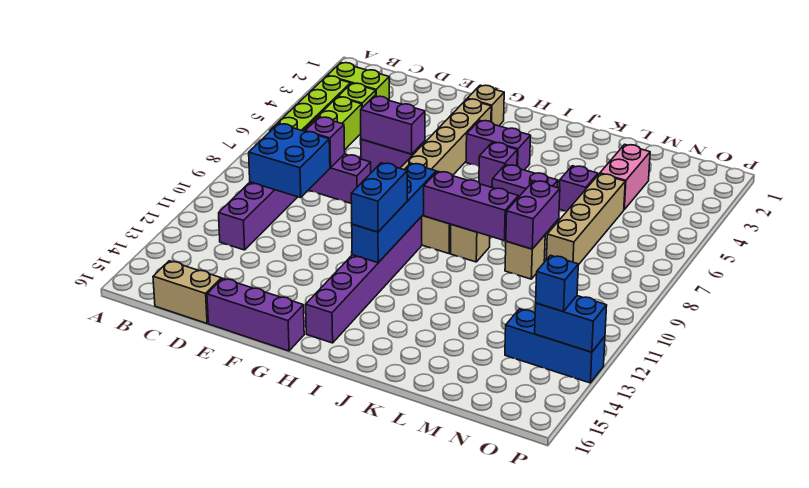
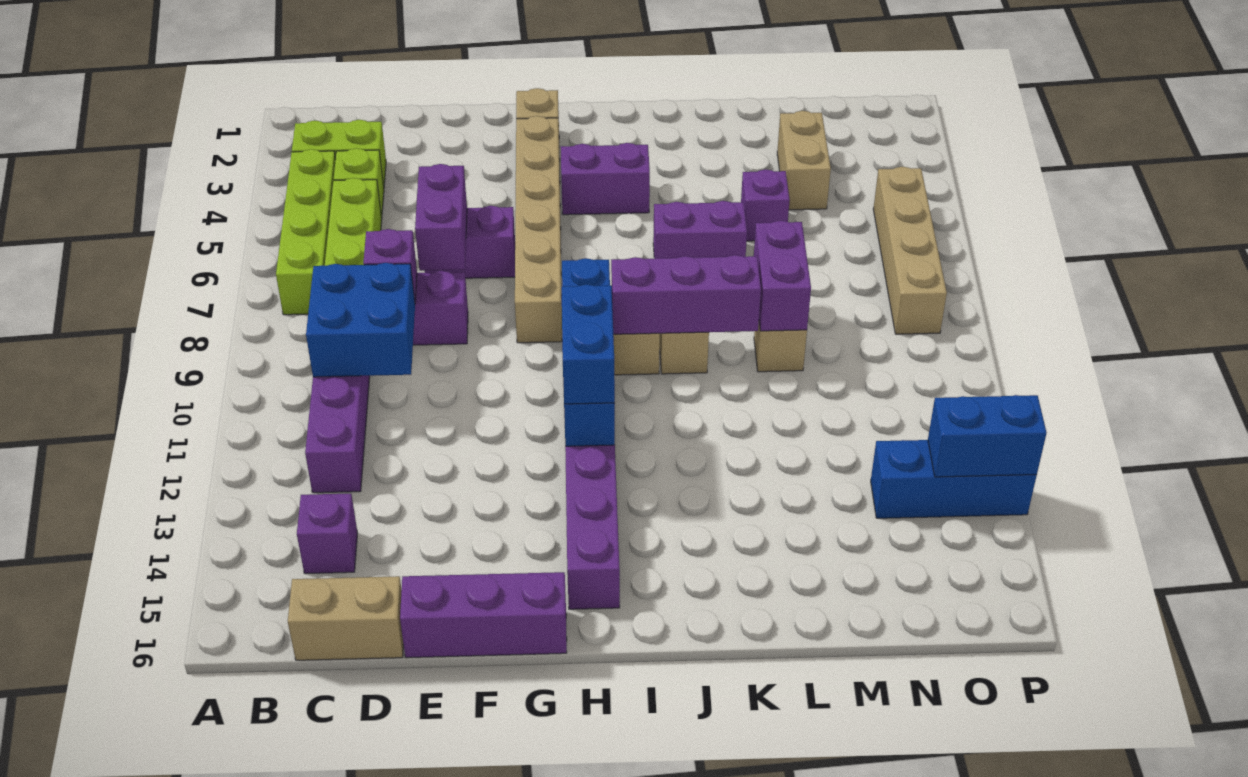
purple brick E6:F6 level 2 -> purple brick E6:E7 level 2
purple brick I5 level 1 -> purple brick C14 level 1
pink brick M3:M4 level 1 -> tan brick M3:M4 level 1
tan brick M5:M8 level 1 -> tan brick O5:O8 level 1
blue brick O13 level 3 -> none

